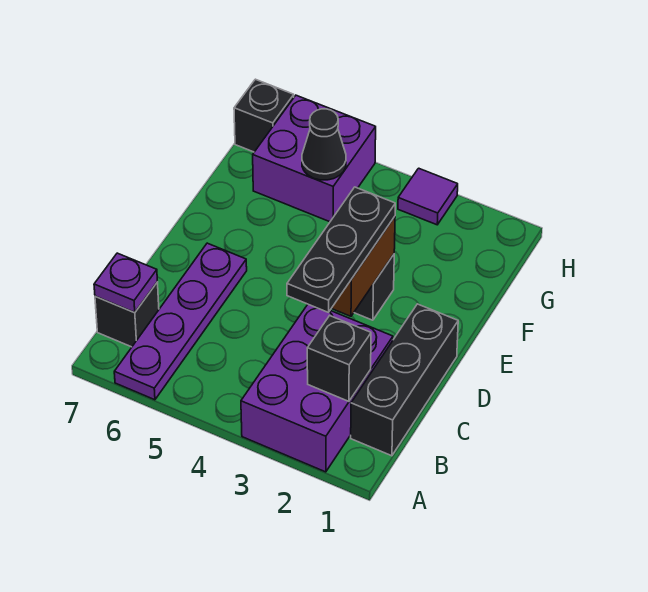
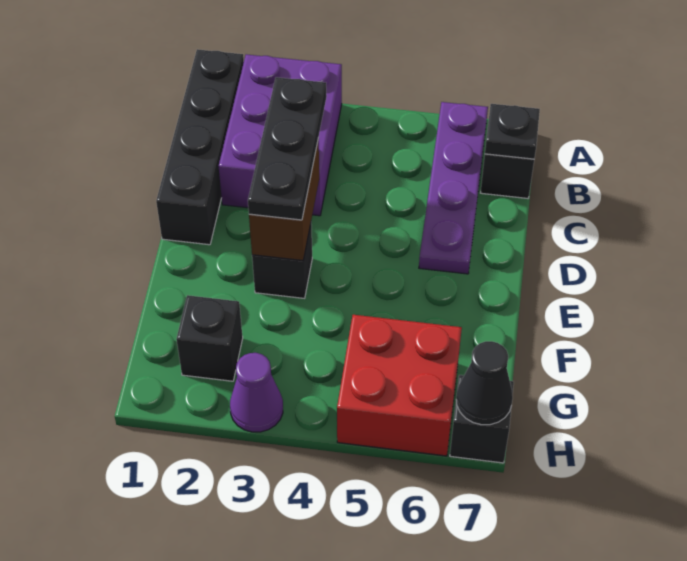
black brick B1:D1 level 1 -> black brick A1:D1 level 1
black brick B2 level 2 -> black brick G2 level 1
purple plate B7 level 2 -> black plate B7 level 2
purple brick G5:H6 level 1 -> red brick G5:H6 level 1
black cone G5 level 2 -> black cone H7 level 2
purple tile H3 level 1 -> purple cone H3 level 1

